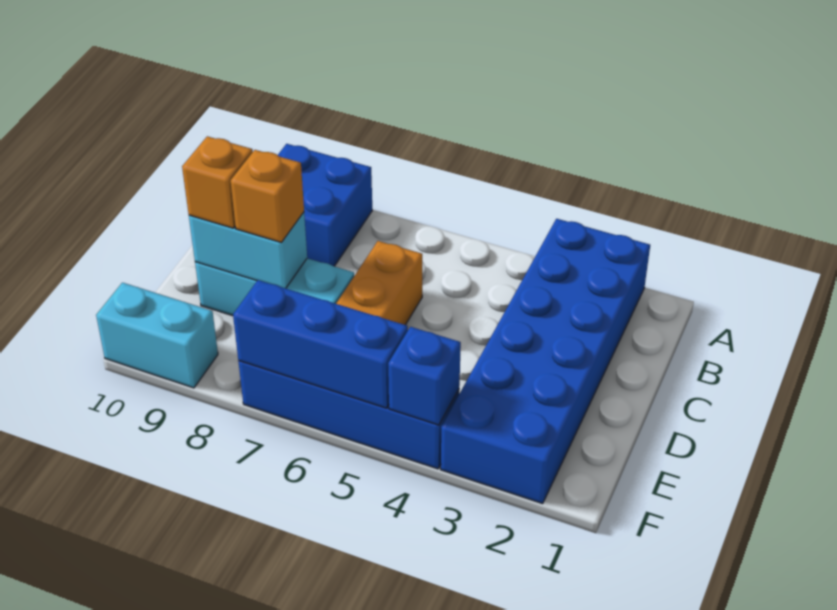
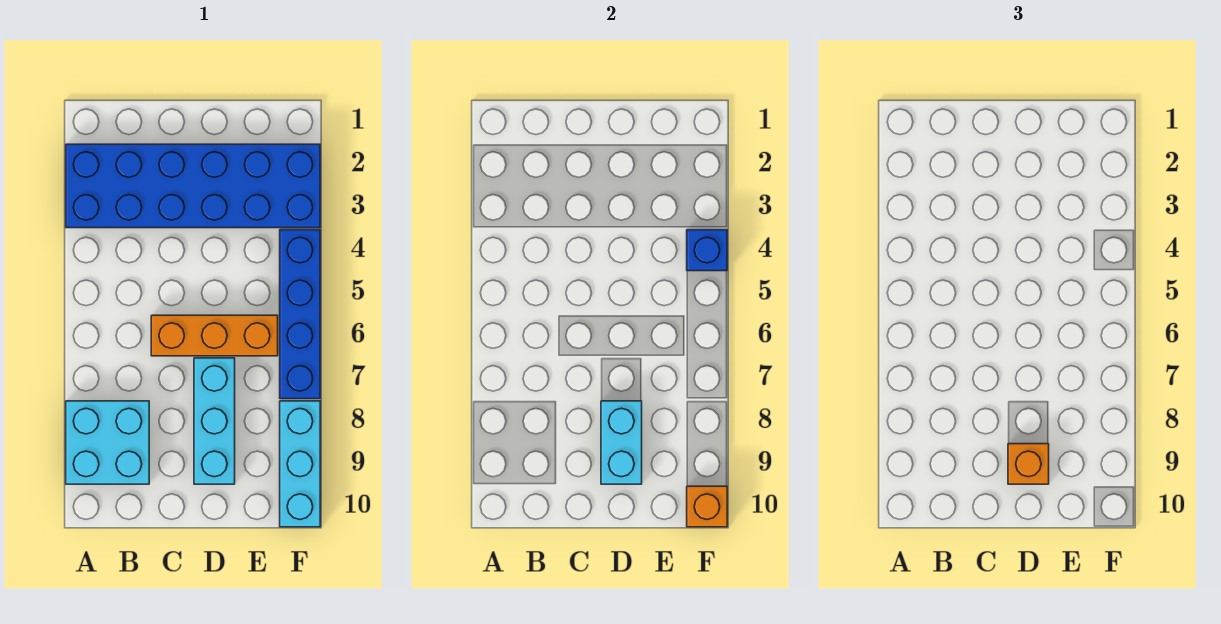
blue brick A8:B9 level 1 -> cyan brick A8:B9 level 1
orange brick D8 level 3 -> orange brick F10 level 2
blue brick F5:F7 level 2 -> none
cyan brick F9:F10 level 1 -> cyan brick F8:F10 level 1

